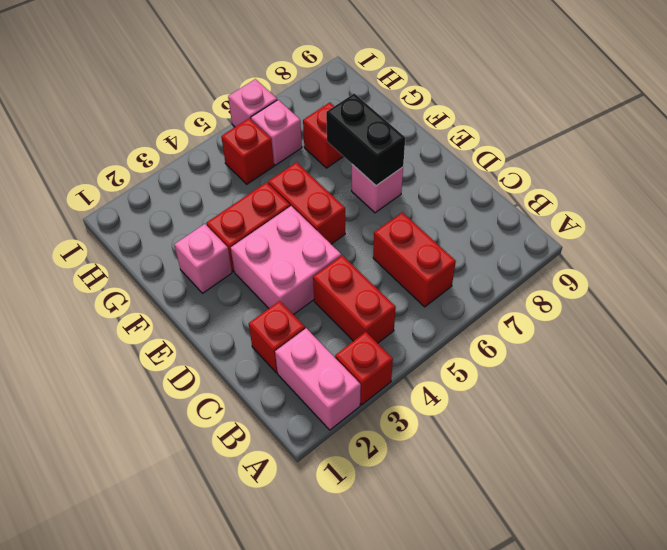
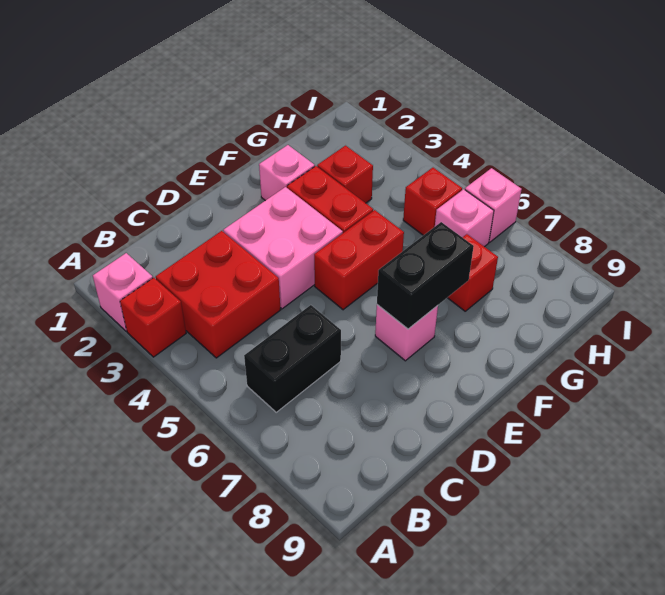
pink brick A2:B2 level 1 -> pink brick A2 level 1
red brick B4:C4 level 1 -> red brick B3:C4 level 1
red brick B6:C6 level 1 -> black brick B6:C6 level 1
red brick C2 level 1 -> red brick G3 level 1

